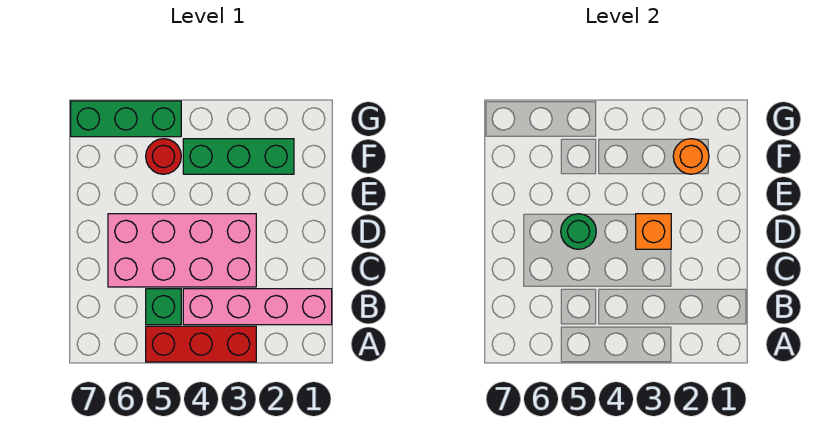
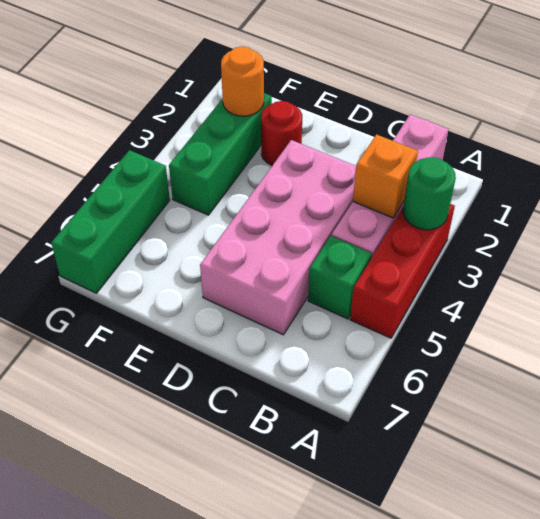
orange brick D3 level 2 -> orange brick B3 level 2
green round brick D5 level 2 -> green round brick A3 level 2
red round brick F5 level 1 -> red round brick E2 level 1

